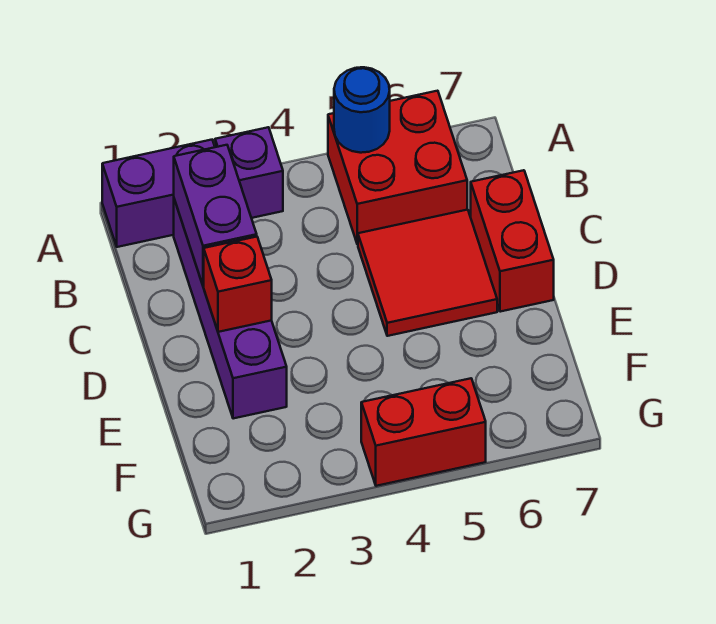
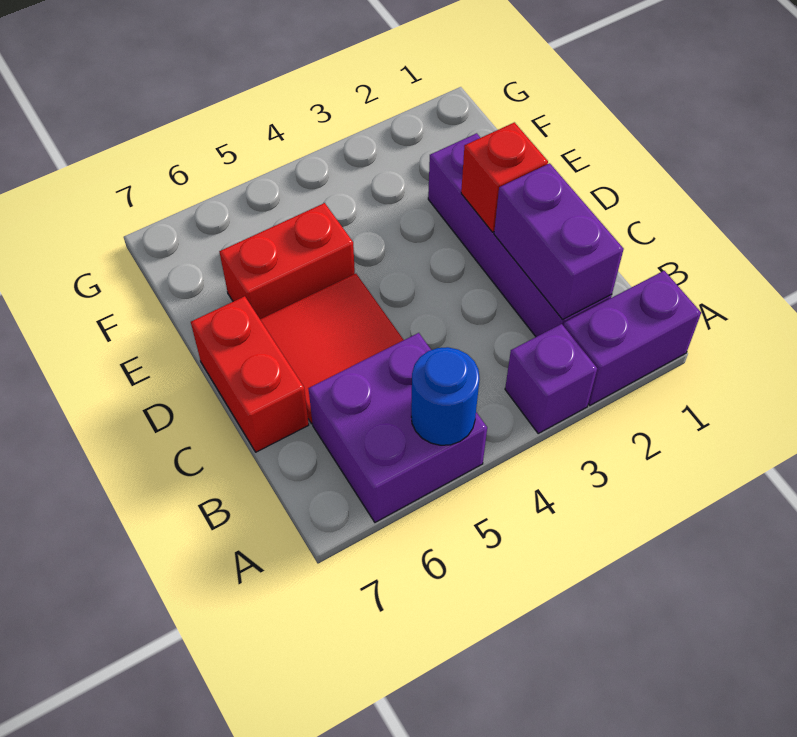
red brick A5:B6 level 1 -> purple brick A5:B6 level 1
red brick G4:G5 level 1 -> red brick E5:E6 level 1

